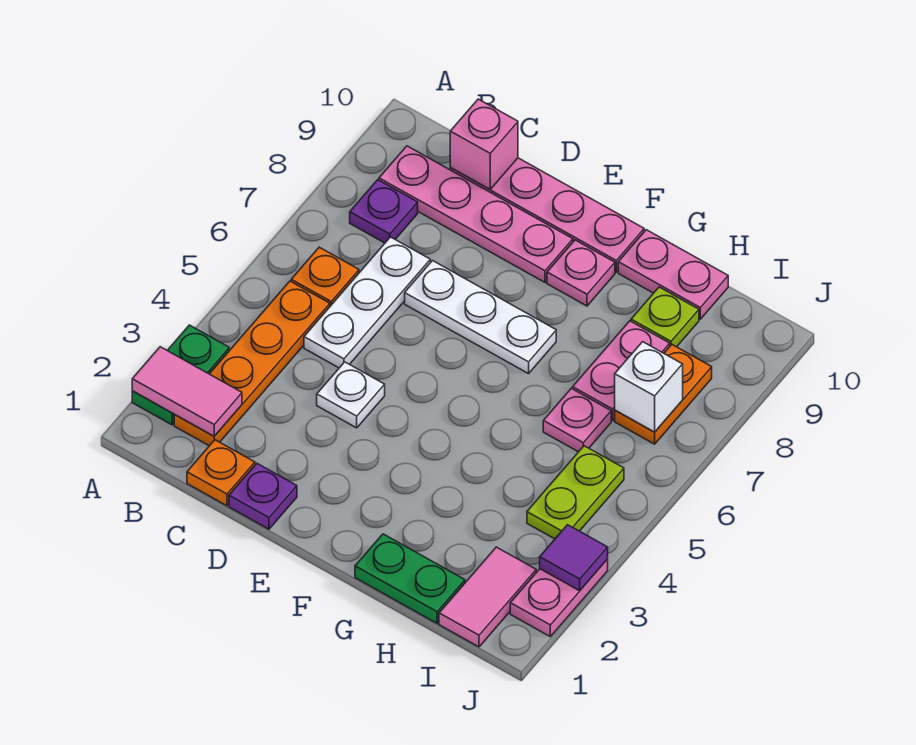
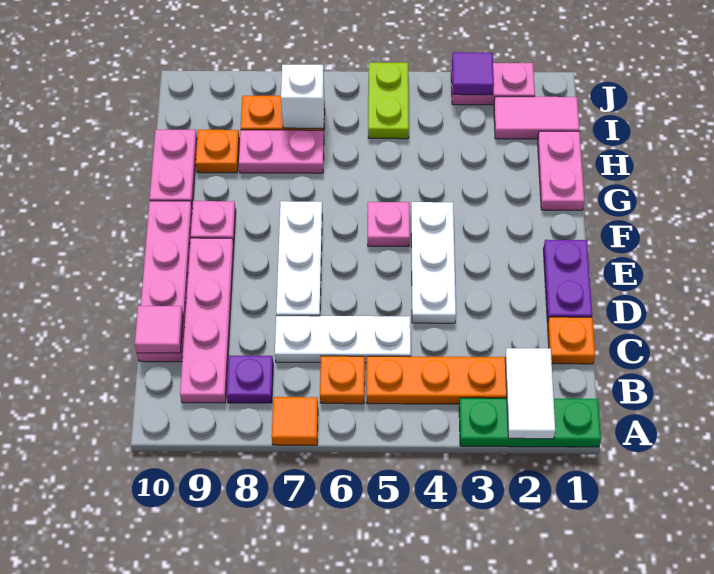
green plate A2:A3 level 1 -> green plate A1:A3 level 1
pink tile A2:B2 level 2 -> white tile A2:B2 level 2
none -> orange tile A7 level 1
pink brick C10 level 2 -> pink tile C10 level 2
purple plate D1 level 1 -> purple plate D1:E1 level 1
white plate D4 level 1 -> white plate D4:F4 level 1
green plate G1:H1 level 1 -> pink plate G1:H1 level 1
pink plate H6 level 1 -> pink plate F5 level 1
lime plate H9 level 1 -> orange plate H9 level 1
lime plate I4:I5 level 1 -> lime plate I5:J5 level 1

